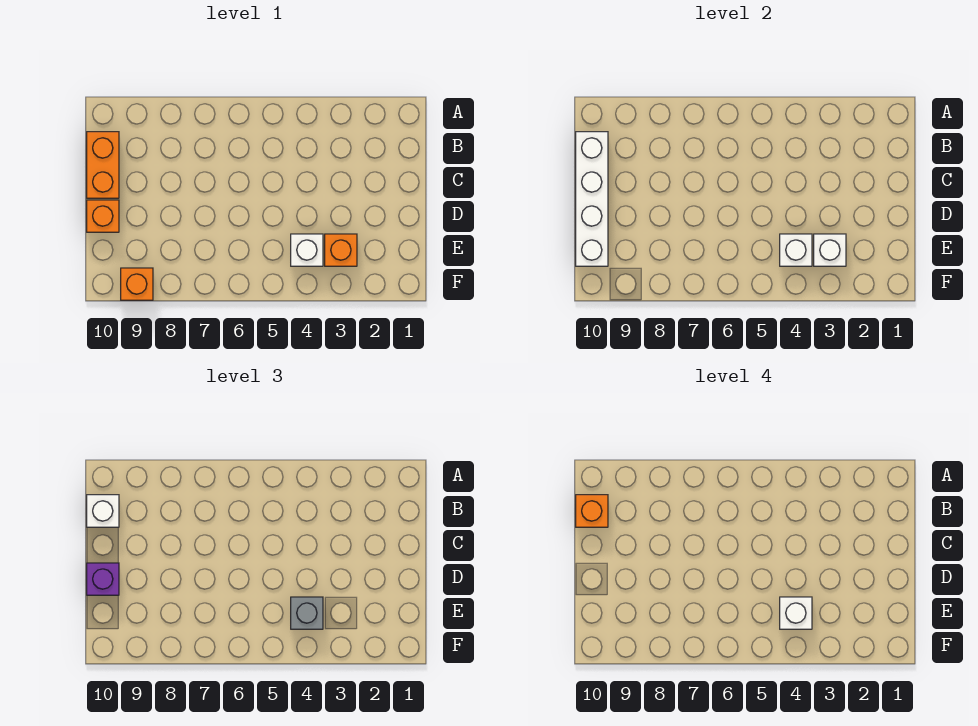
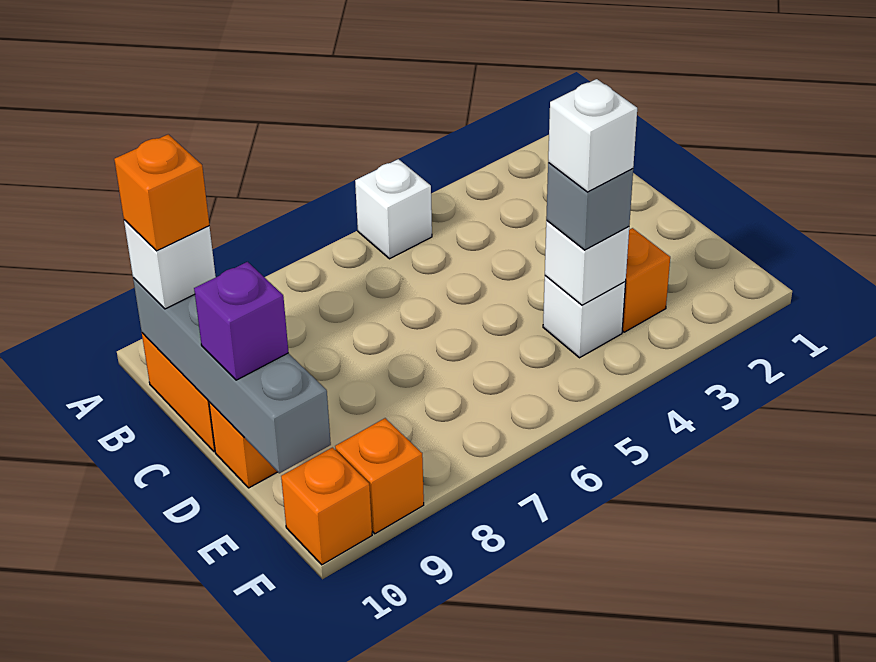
white brick B10:E10 level 2 -> grey brick B10:E10 level 2
white brick E3 level 2 -> white brick A5 level 1
none -> orange brick F10 level 1

